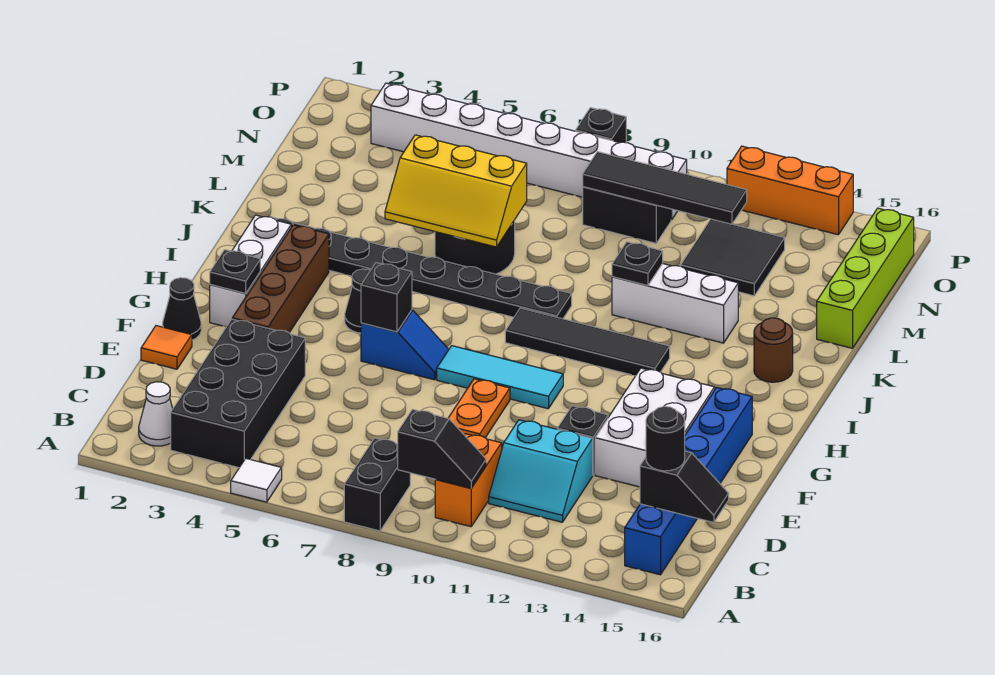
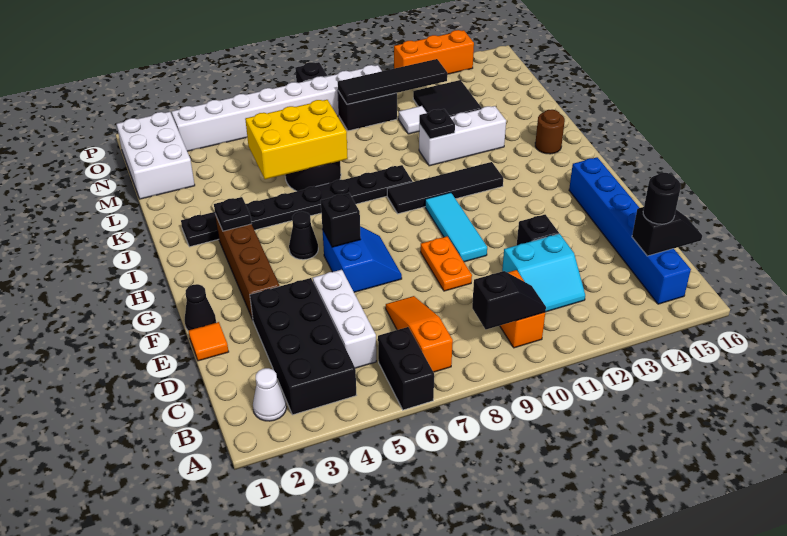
white tile A5 level 1 -> white tile M11 level 1
black brick A8:B8 level 1 -> black brick A6:B6 level 1
none -> orange slope B7:D7 level 1 top B
white brick E13:G14 level 1 -> white brick M1:O2 level 1
white brick G2:I2 level 1 -> white brick C5:E5 level 1
black plate G2 level 2 -> black plate I3 level 2
blue slope G6:G7 level 1 top 6 -> blue slope F6:G7 level 1 top 6
cyan tile G8:G10 level 1 -> cyan tile F10:H10 level 1
yellow slope K5:L7 level 2 top L -> yellow brick K5:L7 level 2
lime brick L16:O16 level 1 -> none

